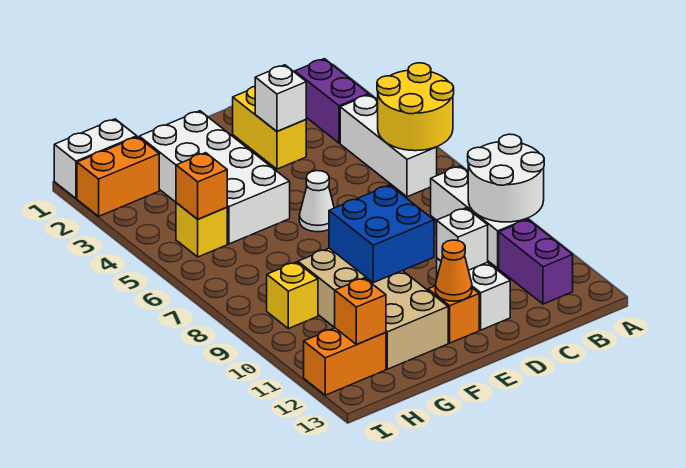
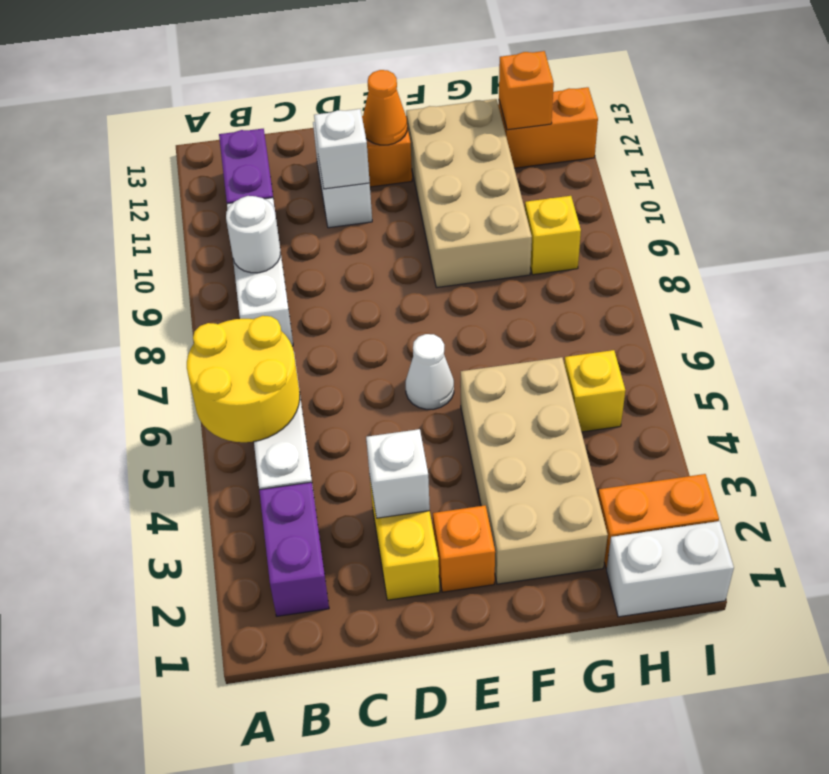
white round brick A9:B10 level 2 -> white round brick B9 level 2
blue brick E9:F10 level 2 -> none
white brick F2:G5 level 1 -> tan brick F2:G5 level 1
orange brick H5 level 2 -> orange brick E2 level 1

